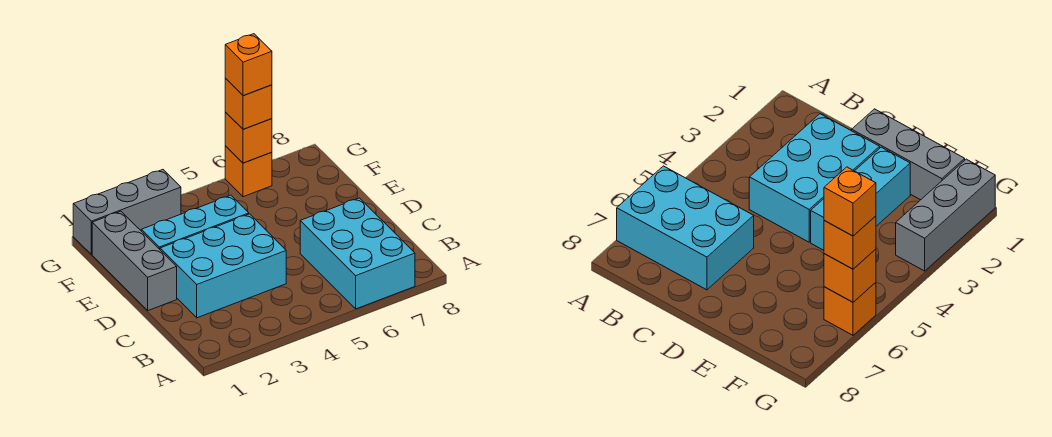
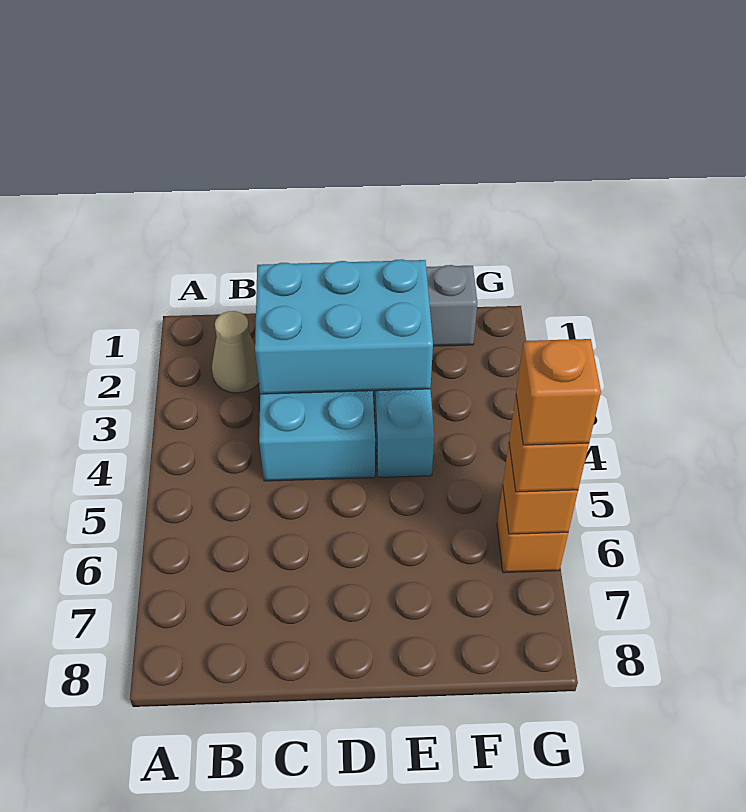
cyan brick A6:C7 level 1 -> cyan brick C2:E3 level 2
none -> tan cone B2 level 1
grey brick G1:G3 level 1 -> none

